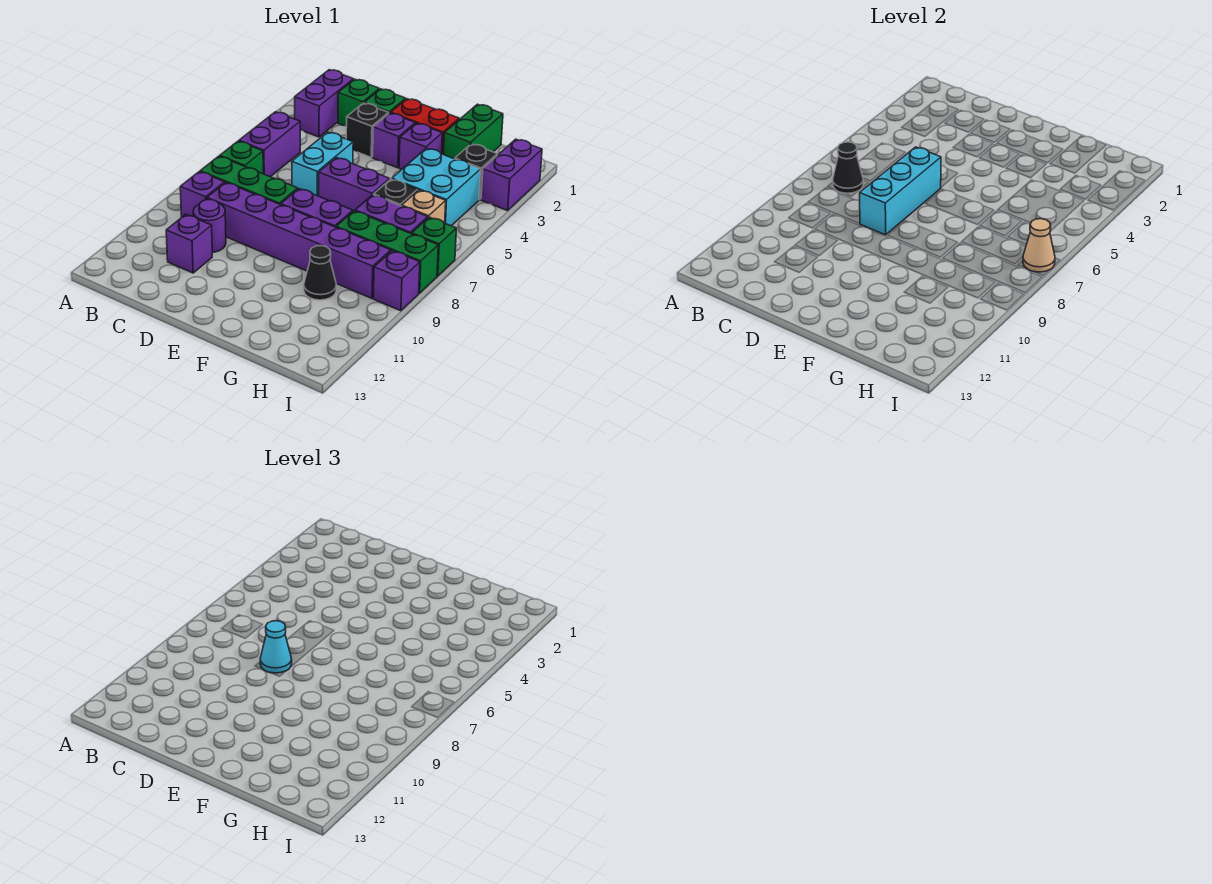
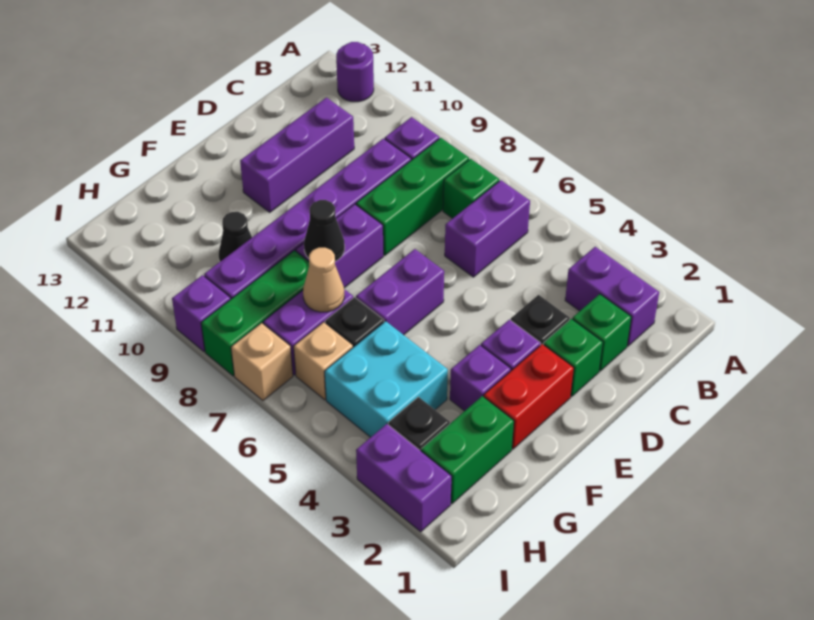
purple brick B5:B6 level 1 -> purple brick B6:C6 level 1
black cone B7 level 2 -> black cone F8 level 2
purple round brick C10 level 1 -> purple round brick A12 level 1
purple brick C11 level 1 -> purple brick C11:E11 level 1
cyan brick D5:D6 level 1 -> none
cyan brick D6:D8 level 2 -> none
cyan cone D8 level 3 -> none
green brick G1:G2 level 1 -> green brick G2:H2 level 1
green brick I7 level 1 -> tan brick I7 level 1
tan cone I7 level 2 -> tan cone G7 level 2

